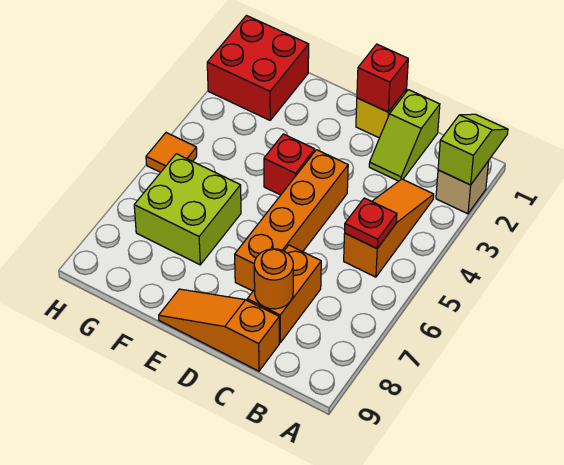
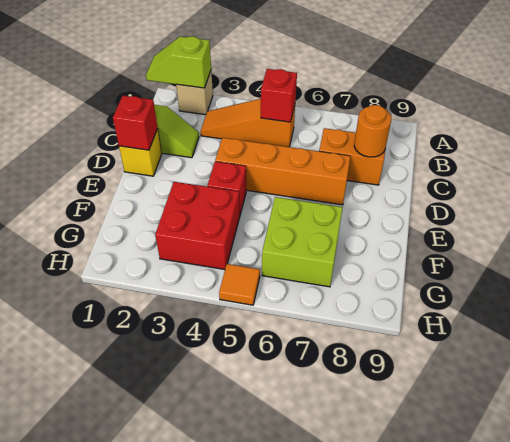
red plate B5 level 2 -> red brick B5 level 2
orange slope C9:E9 level 1 top C -> none
red brick G1:H2 level 1 -> red brick F3:G4 level 1

